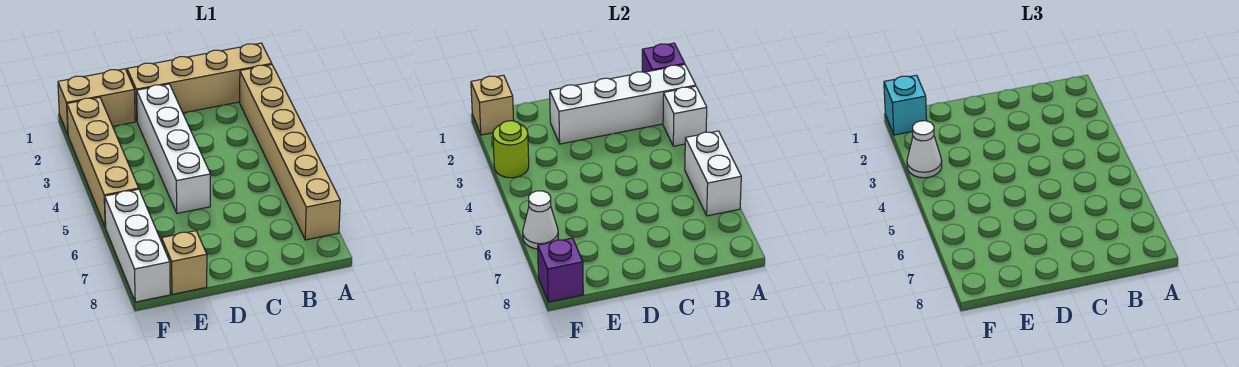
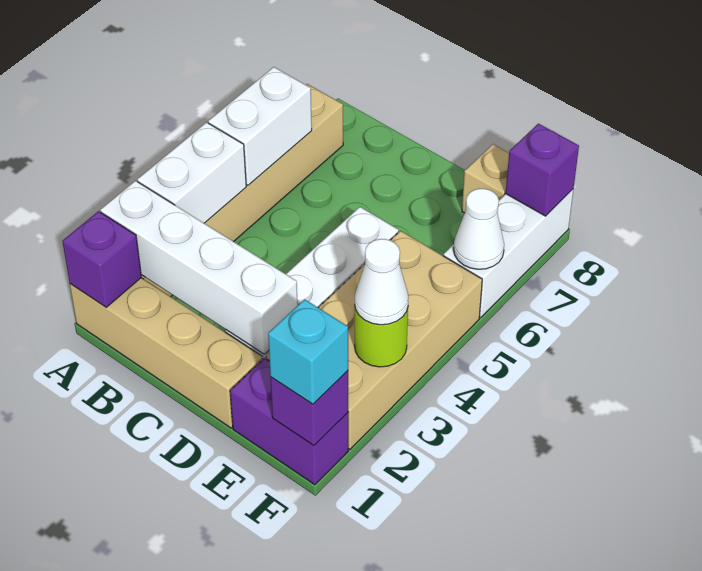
white brick A3 level 2 -> white brick A3:A4 level 2
tan brick E1:F1 level 1 -> purple brick E1:F1 level 1
tan brick F1 level 2 -> purple brick F1 level 2
tan brick F2:F5 level 1 -> tan brick E2:F5 level 1

